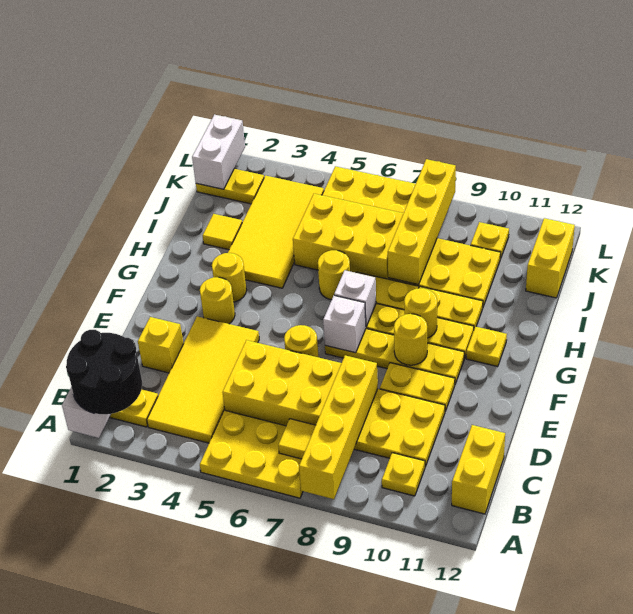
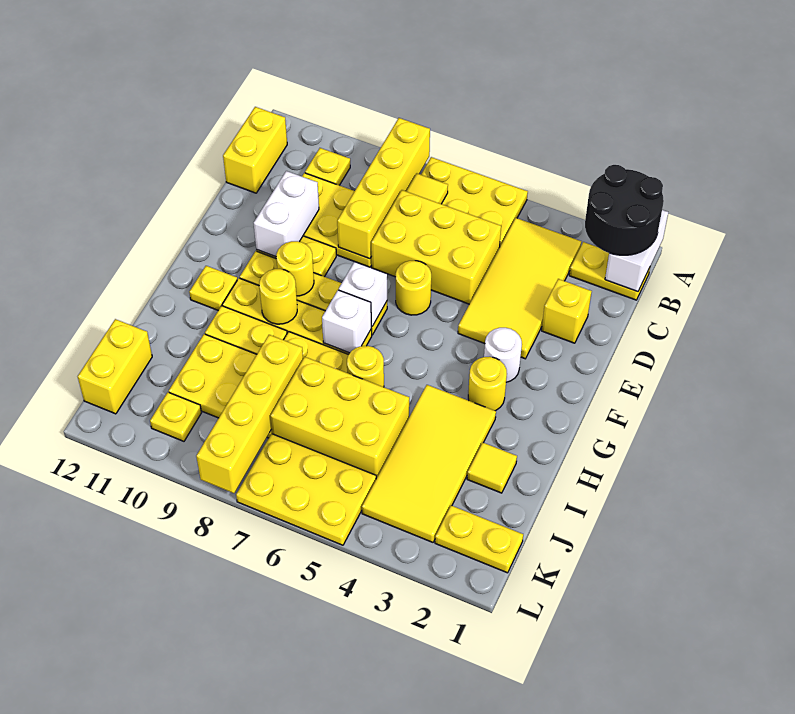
yellow round brick F3 level 1 -> white round brick F3 level 1
white brick K1:L1 level 2 -> white brick D10:E10 level 2

